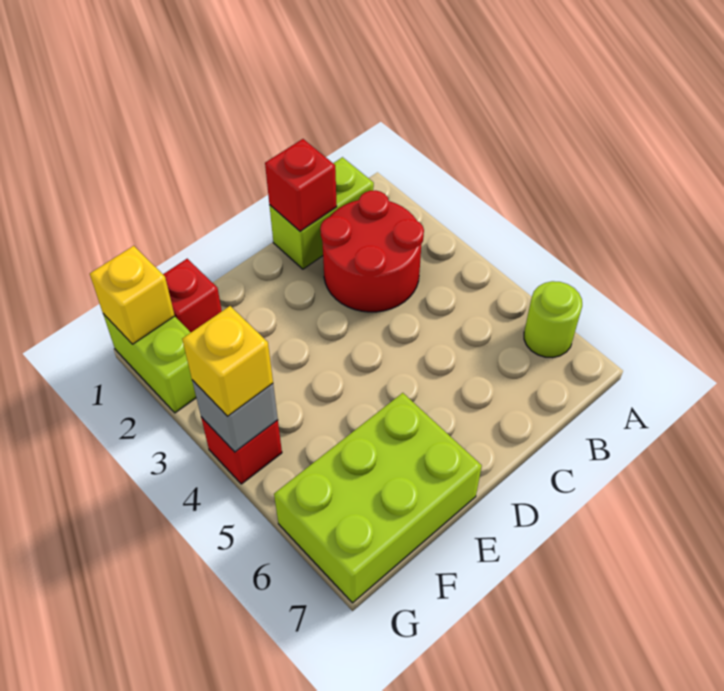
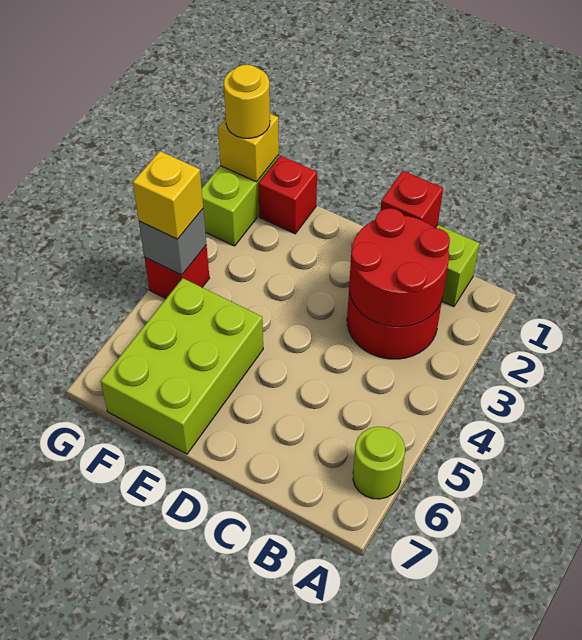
none -> red round brick B2:C3 level 2
lime brick E6:G7 level 1 -> lime brick E5:F7 level 1
none -> yellow round brick G1 level 3

